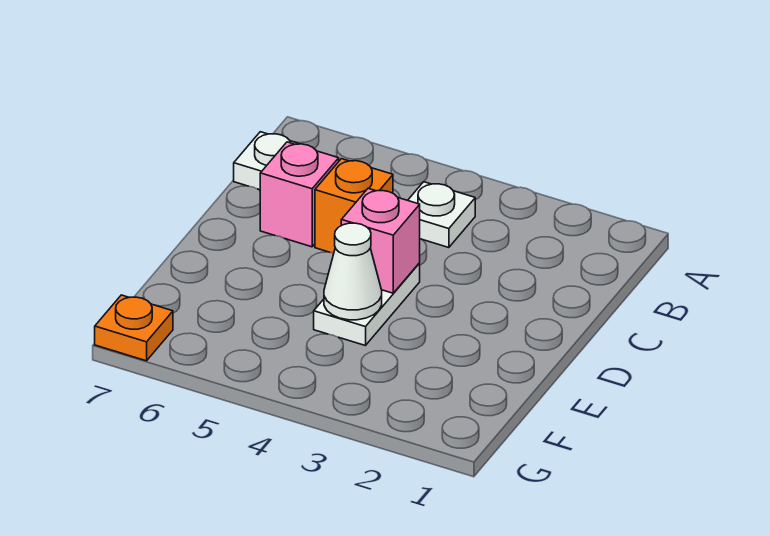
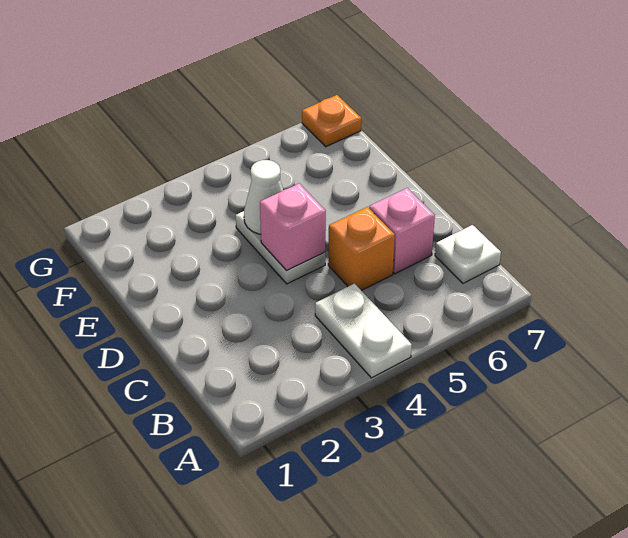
white plate B4 level 1 -> white plate A4:B4 level 1

